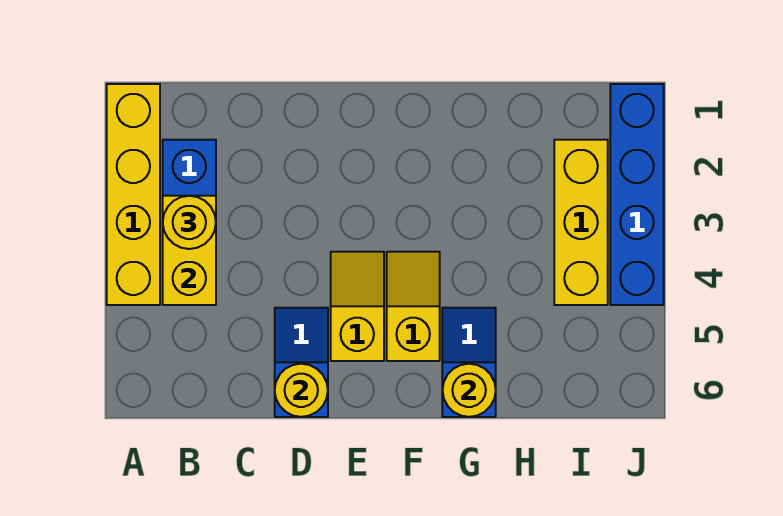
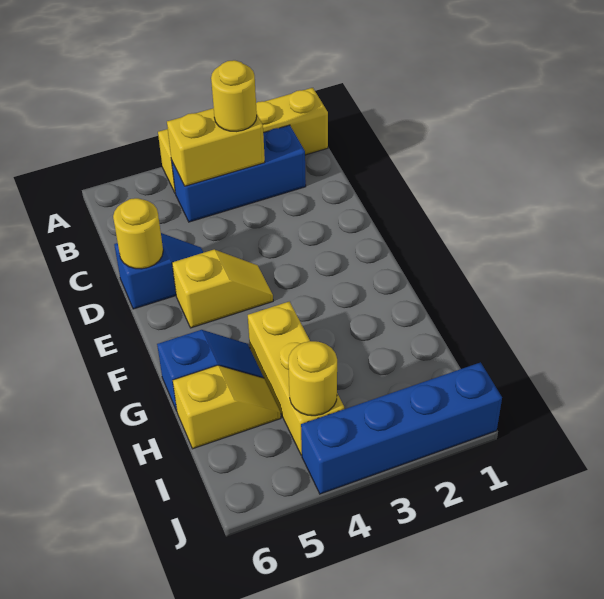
yellow slope F4:F5 level 1 top 5 -> yellow slope H5:H6 level 1 top 6
yellow round brick G6 level 2 -> yellow round brick I4 level 2
yellow brick I2:I4 level 1 -> yellow brick G4:I4 level 1

